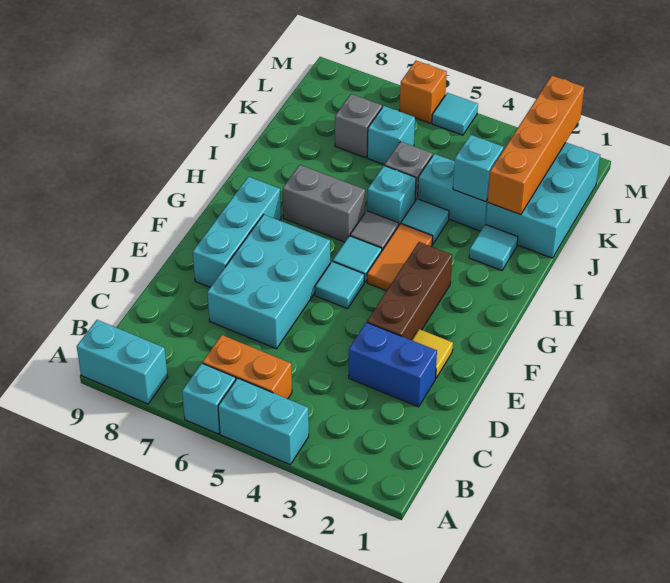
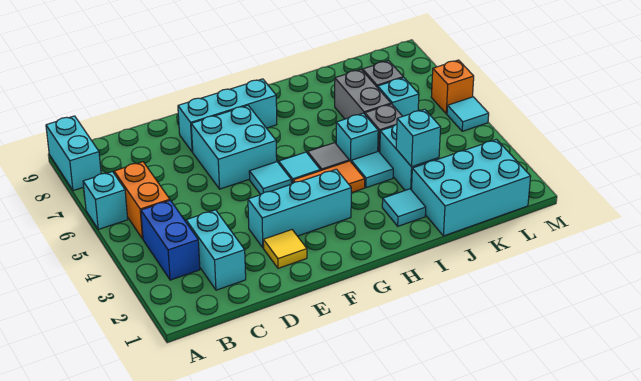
cyan brick A4:A5 level 1 -> cyan brick C2:C3 level 1
blue brick D2:D3 level 1 -> blue brick B3:B4 level 1
cyan brick D6:F7 level 1 -> cyan brick E6:F7 level 1
brown brick E3:G3 level 1 -> cyan brick E3:G3 level 1
grey brick H6:H7 level 1 -> grey brick J6:J7 level 1
orange brick J2:M2 level 2 -> none

